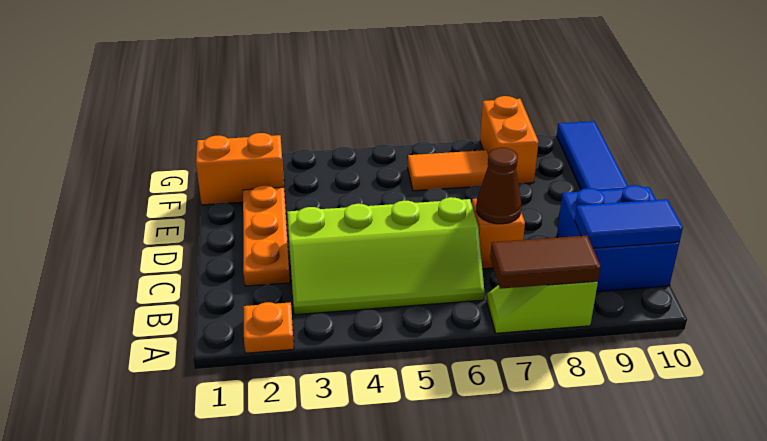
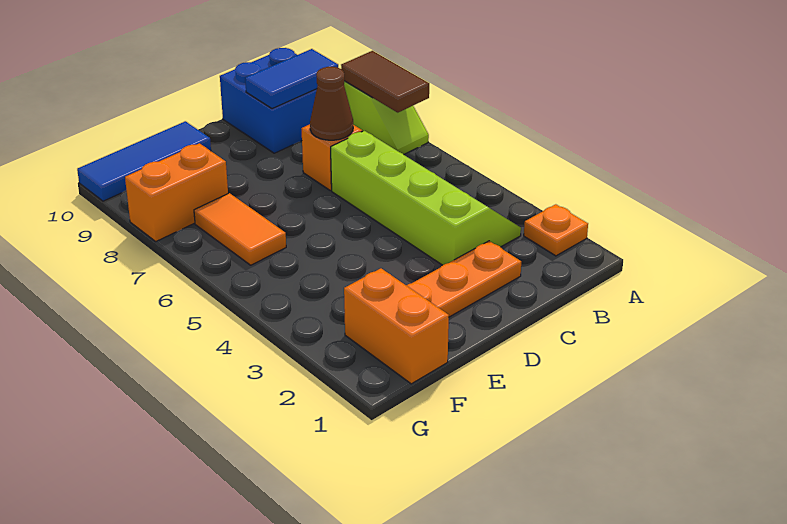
blue tile B9:B10 level 2 -> blue tile B9:C9 level 2

